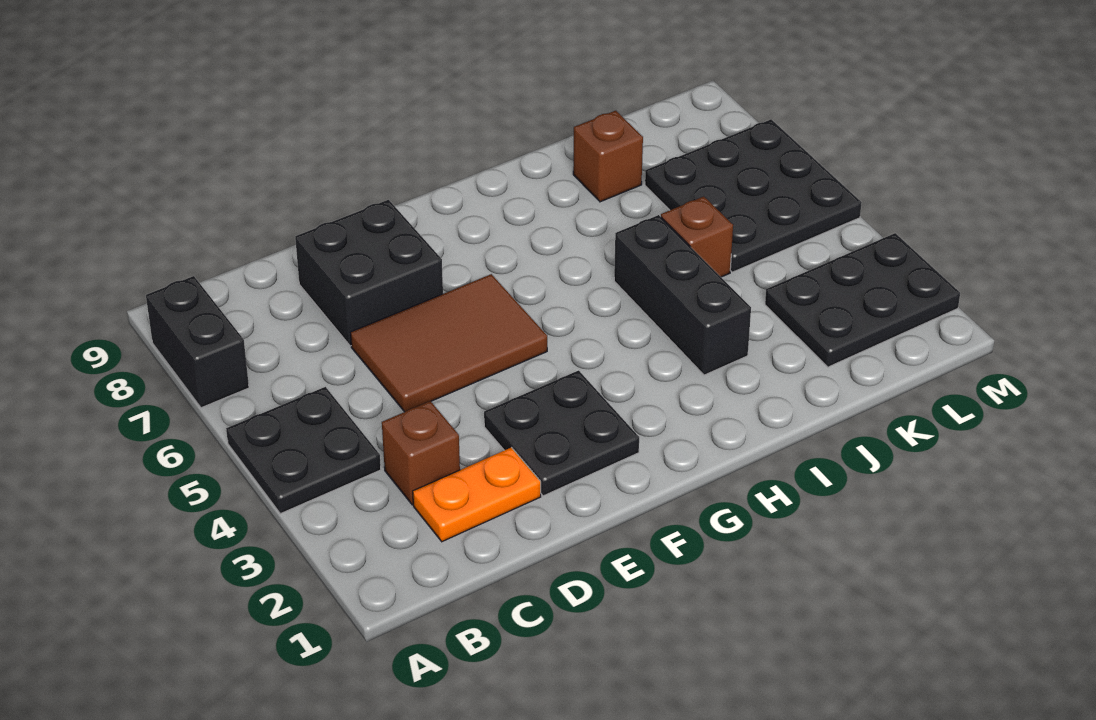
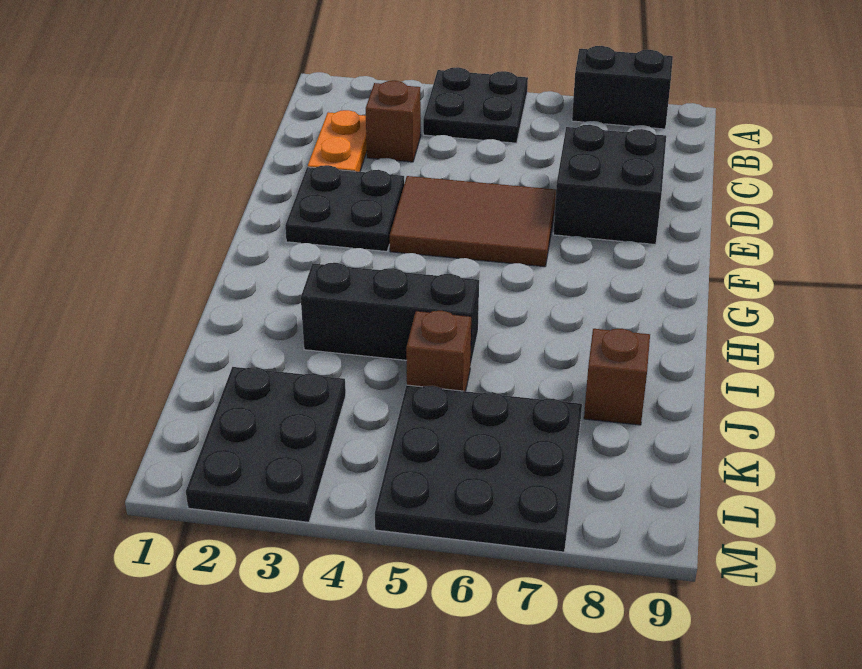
brown tile D5:F6 level 1 -> brown tile E4:F6 level 1

